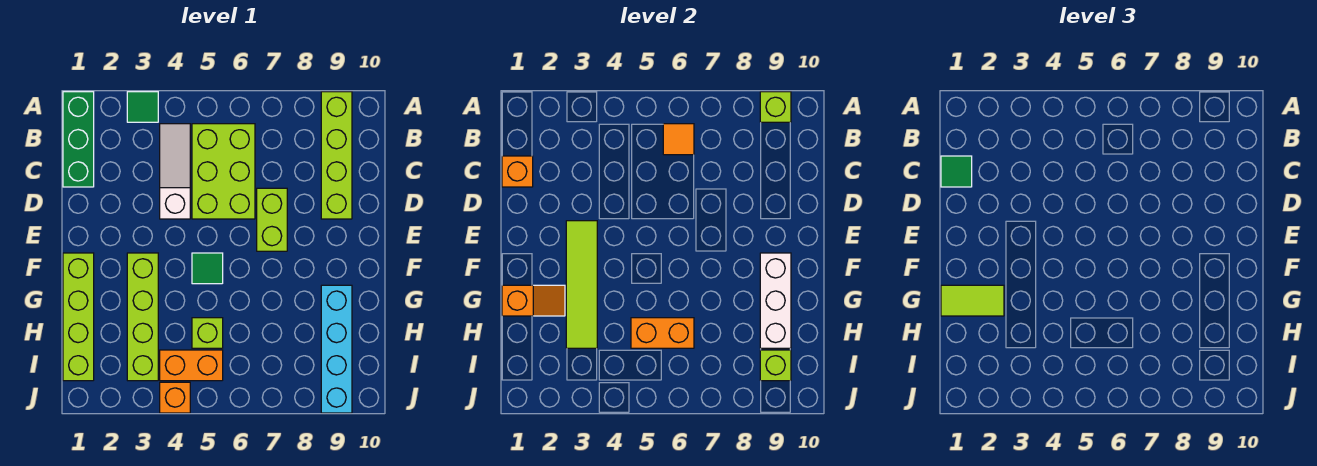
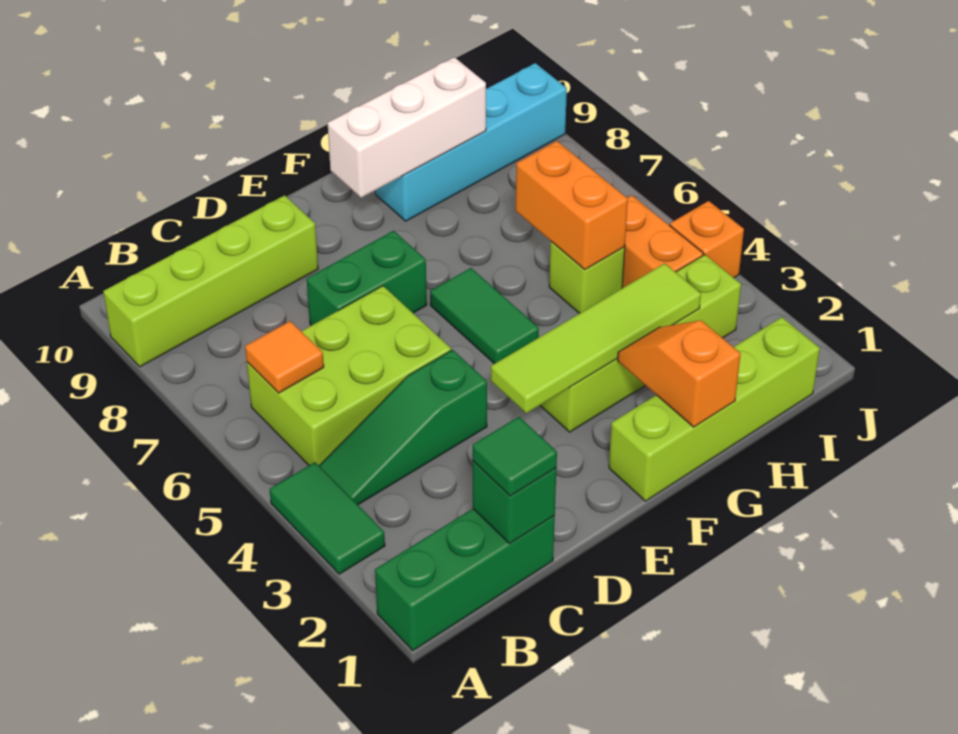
green tile A3 level 1 -> green tile A3:A4 level 1
lime brick A9 level 2 -> none
white slope B4:D4 level 1 top D -> green slope B4:D4 level 1 top D
orange brick C1 level 2 -> green brick C1 level 2
lime brick D7:E7 level 1 -> green brick D7:E7 level 1
green tile F5 level 1 -> green tile F5:F6 level 1
lime tile G1:G2 level 3 -> none
lime brick I9 level 2 -> none

